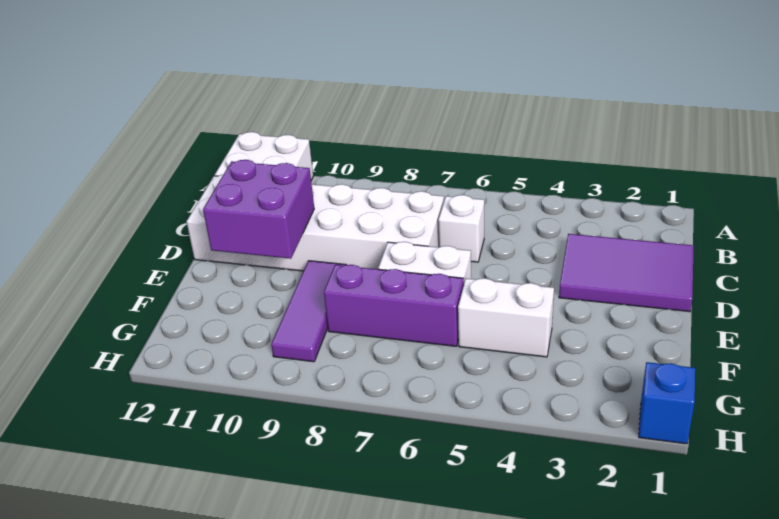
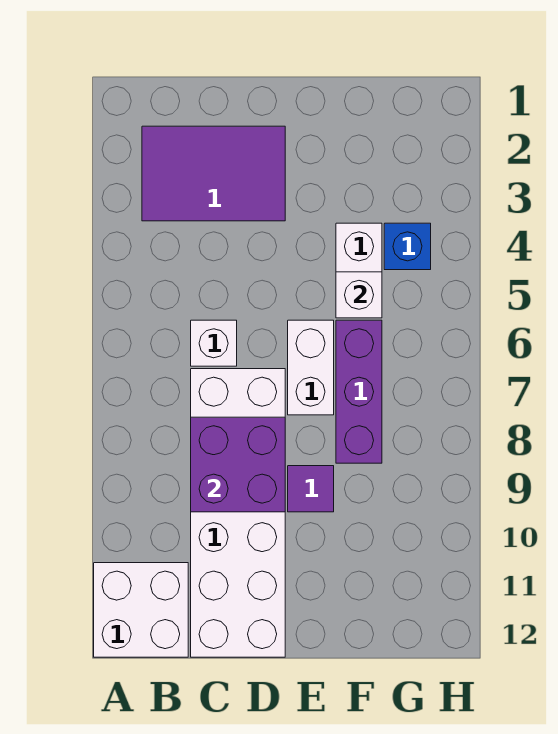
purple tile C1:D3 level 1 -> purple tile B2:D3 level 1
purple brick D10:E11 level 2 -> purple brick C8:D9 level 2
purple tile E9:G9 level 1 -> purple tile E9 level 1
none -> white brick F5 level 2
blue brick H1 level 1 -> blue brick G4 level 1

